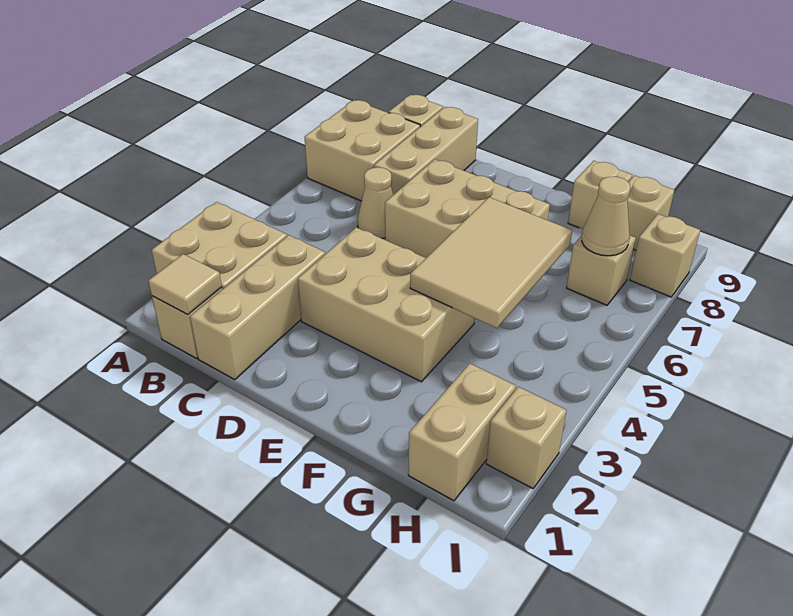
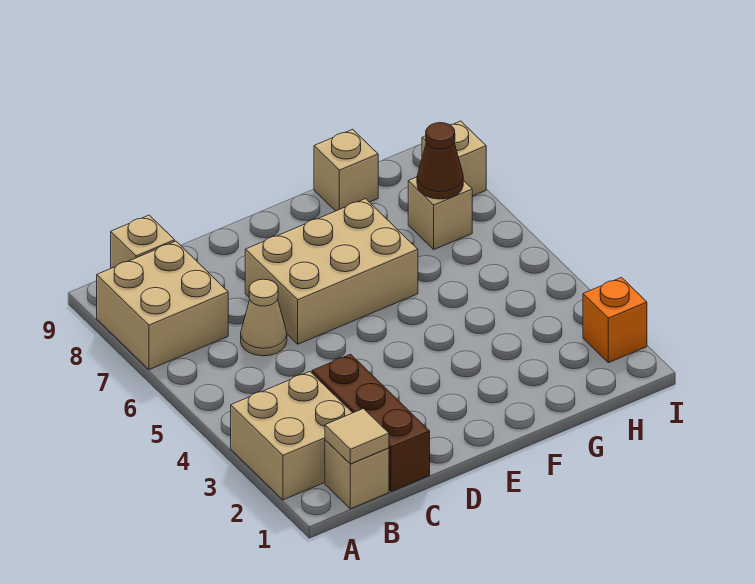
tan brick C1:C3 level 1 -> brown brick C1:C3 level 1
tan brick C7:C9 level 1 -> none
tan brick D3:F4 level 1 -> none
tan tile F4:G6 level 2 -> none
tan brick H1:H2 level 1 -> none
tan cone H7 level 2 -> brown cone H7 level 2
tan brick H9 level 1 -> none
tan brick I2 level 1 -> orange brick I2 level 1

